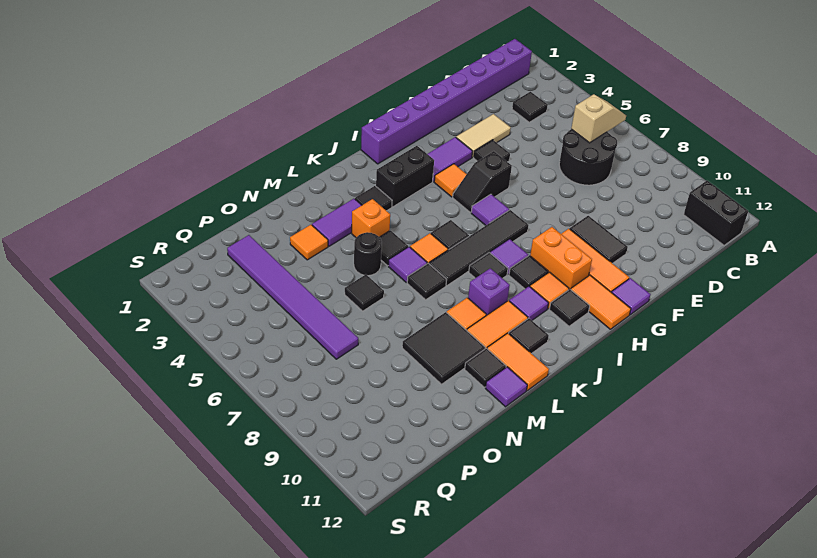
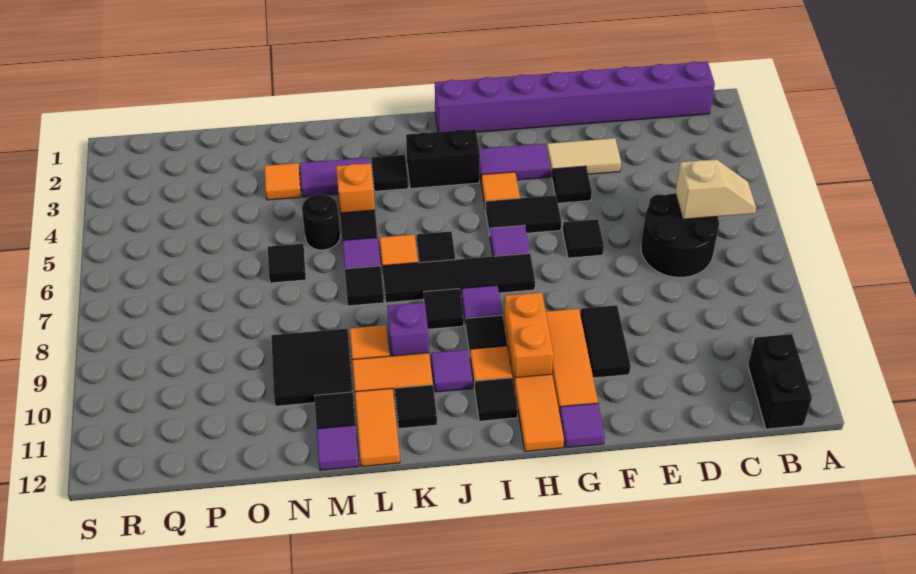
black tile C3 level 1 -> black tile F6 level 1
black slope G5:H5 level 1 top G -> black tile G5:H5 level 1
purple tile P2:P7 level 1 -> none

